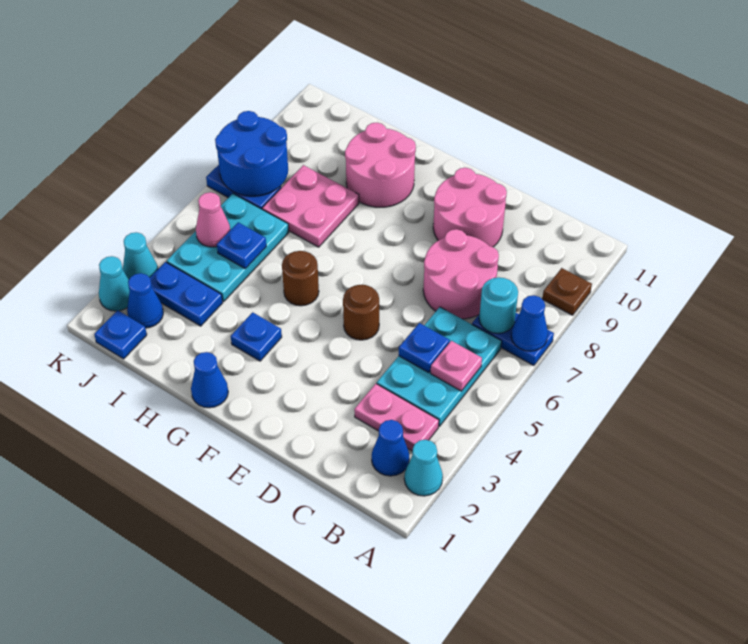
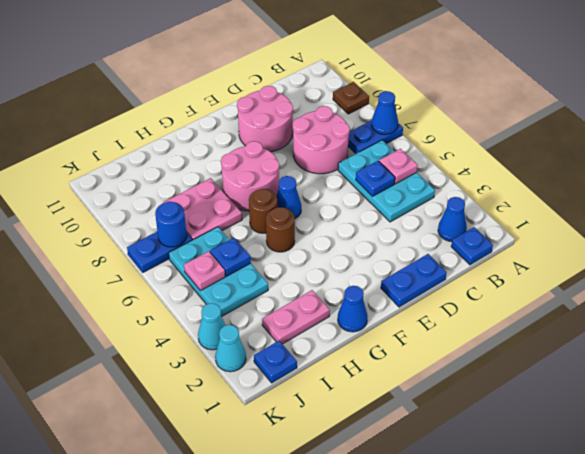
cyan cone A2 level 1 -> none
pink plate B3:C3 level 1 -> pink plate H2:I2 level 1
cyan round brick B7 level 2 -> none
brown round brick E5 level 1 -> brown round brick G6 level 1
blue plate G3 level 1 -> blue plate B1 level 1
pink round brick G9:H10 level 1 -> pink round brick F7:G8 level 1
blue plate I3:J3 level 1 -> blue plate D1:E1 level 1
blue cone J2 level 1 -> blue cone F6 level 1
pink cone J5 level 2 -> pink plate J5 level 2
blue round brick J7:K8 level 2 -> blue round brick J7 level 2

